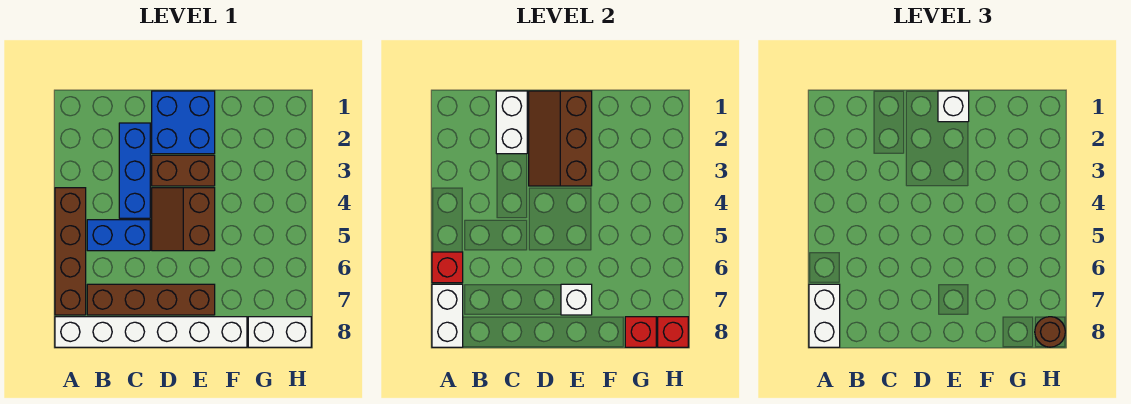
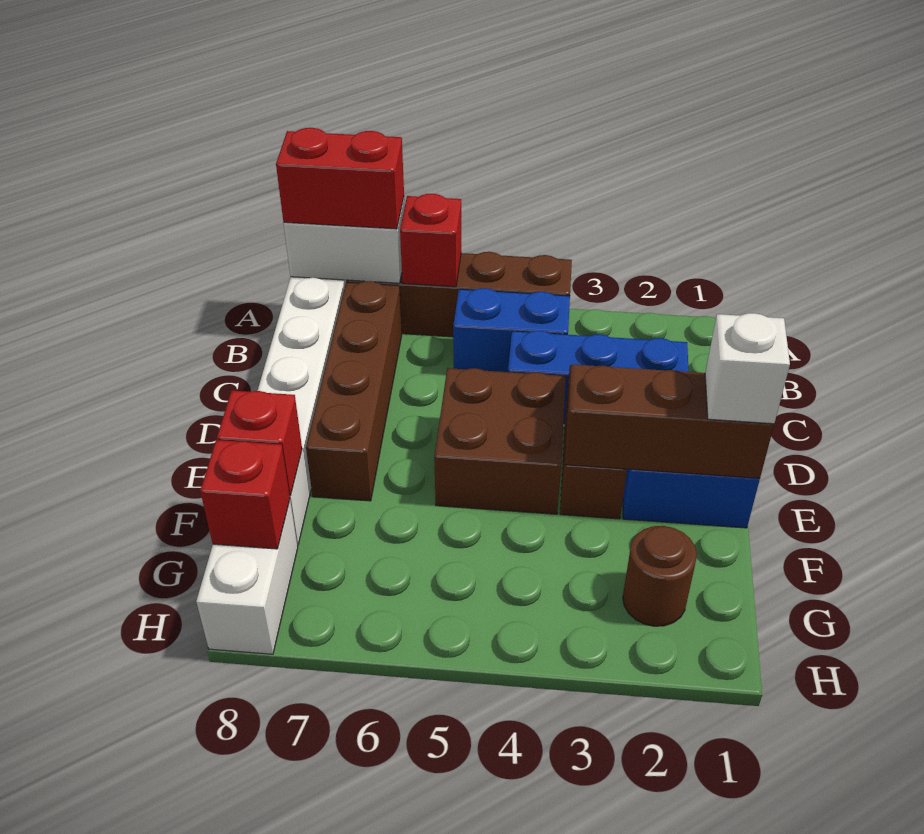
white brick A7:A8 level 3 -> red brick A7:A8 level 3
blue brick B5:C5 level 1 -> blue brick B4:B5 level 1
white brick C1:C2 level 2 -> none
brown slope D4:E5 level 1 top E -> brown brick D4:E5 level 1
white brick E7 level 2 -> none
red brick H8 level 2 -> red brick F8 level 2
brown round brick H8 level 3 -> brown round brick G2 level 1

